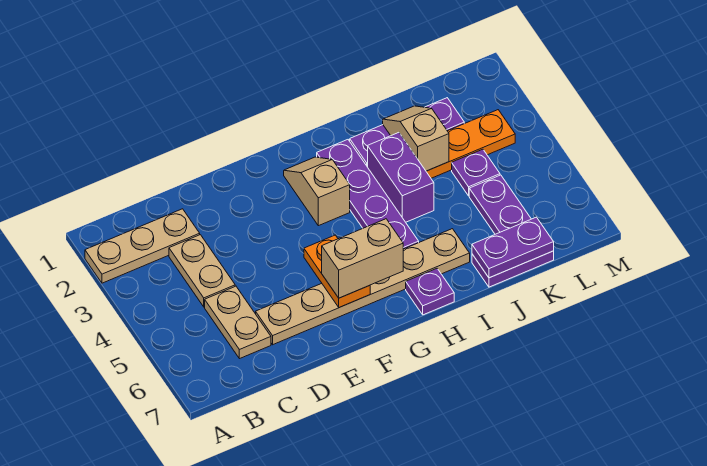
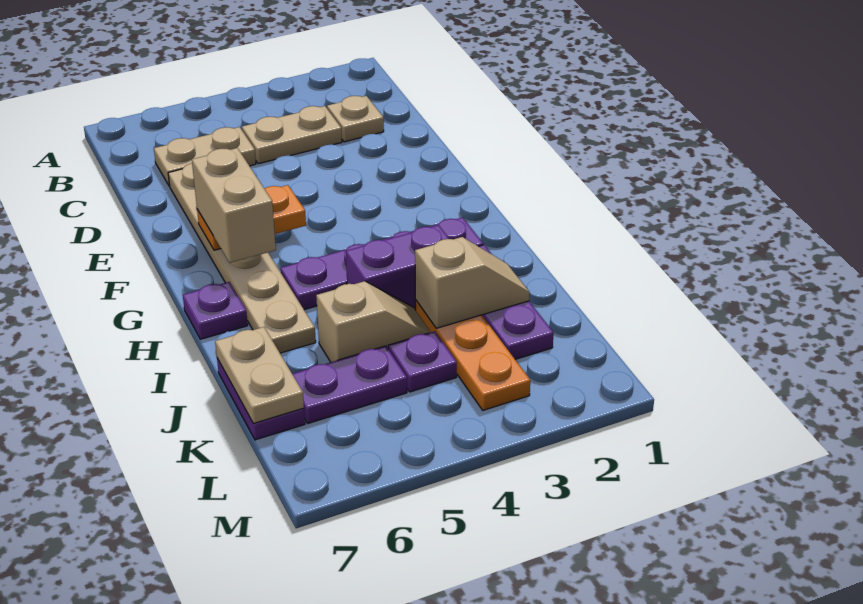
tan plate A2:C2 level 1 -> tan plate C2 level 1
tan slope G2:G3 level 1 top 3 -> tan slope J4:J5 level 1 top 5
purple plate J7:K7 level 2 -> tan plate J7:K7 level 2

